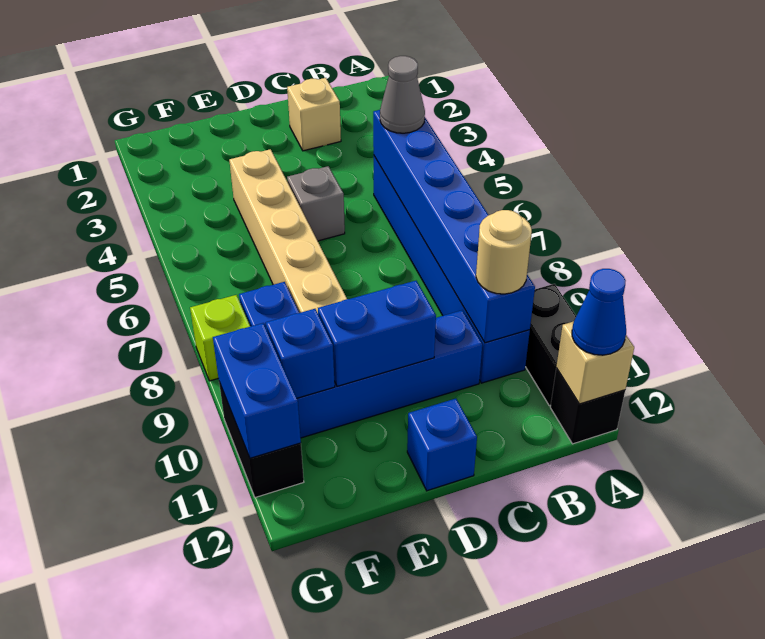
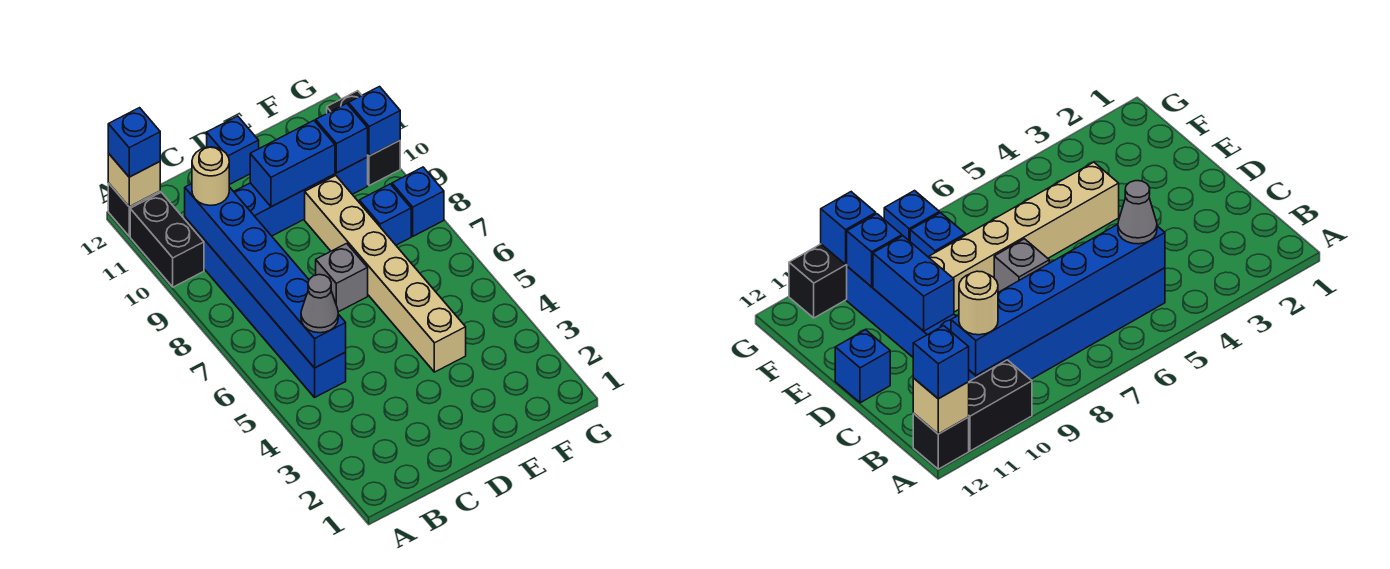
blue cone A12 level 3 -> blue brick A12 level 3
tan brick C2 level 1 -> none
grey brick D5 level 1 -> grey brick D7 level 1
lime brick G8 level 1 -> blue brick G8 level 1
blue brick G10:G11 level 2 -> blue brick G10 level 2

